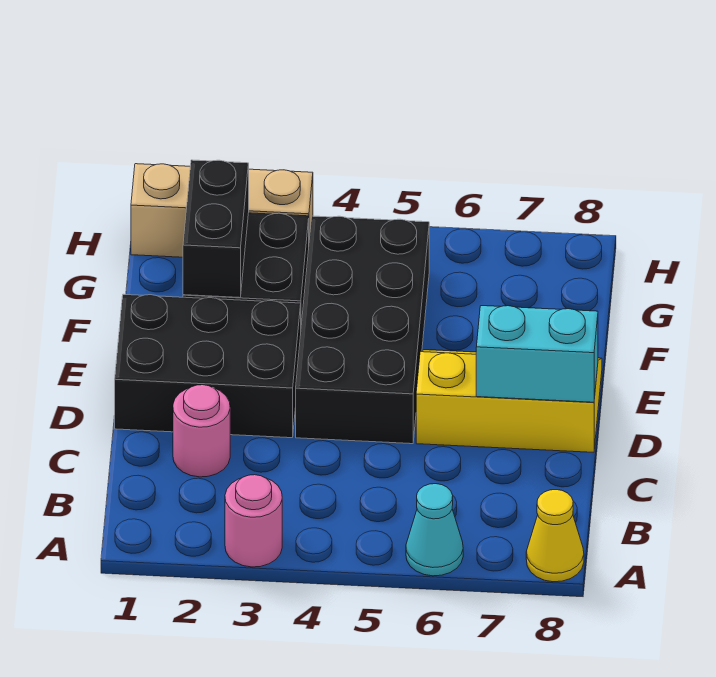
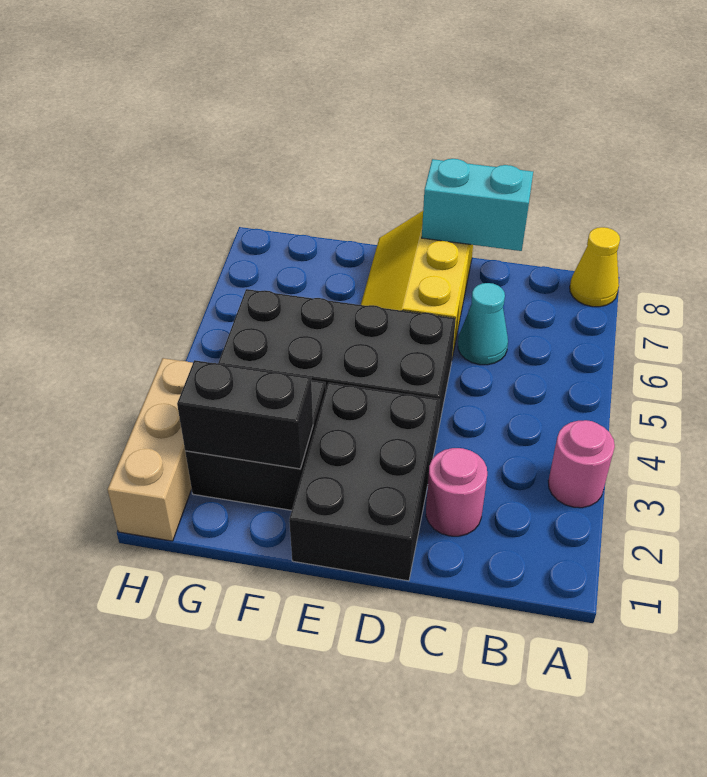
cyan cone A6 level 1 -> cyan cone C6 level 1
cyan brick D7:D8 level 2 -> cyan brick C8:D8 level 2

